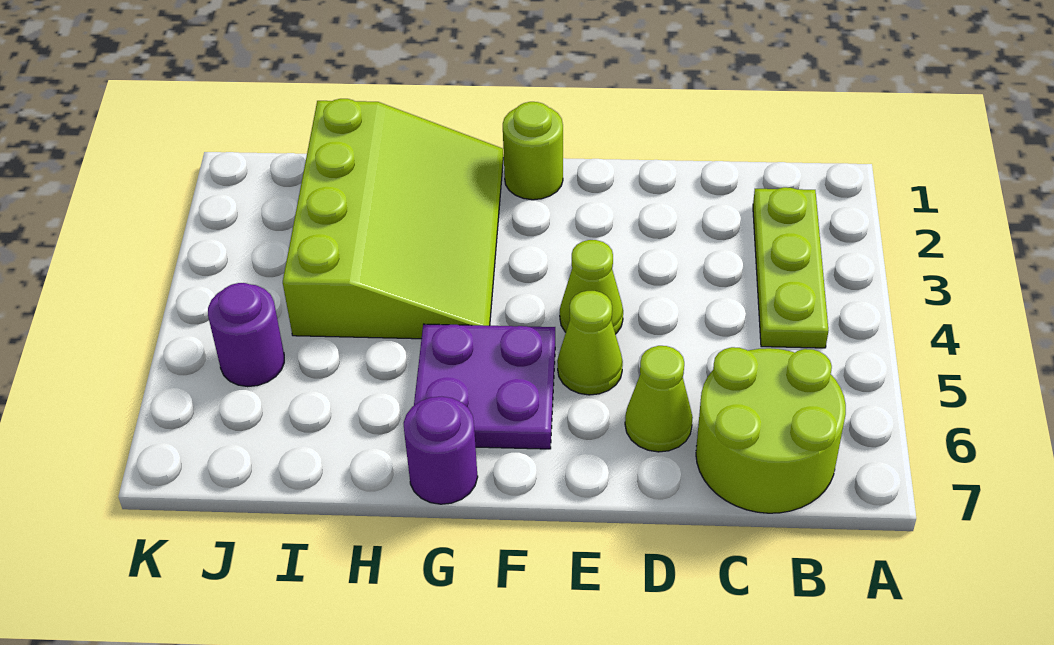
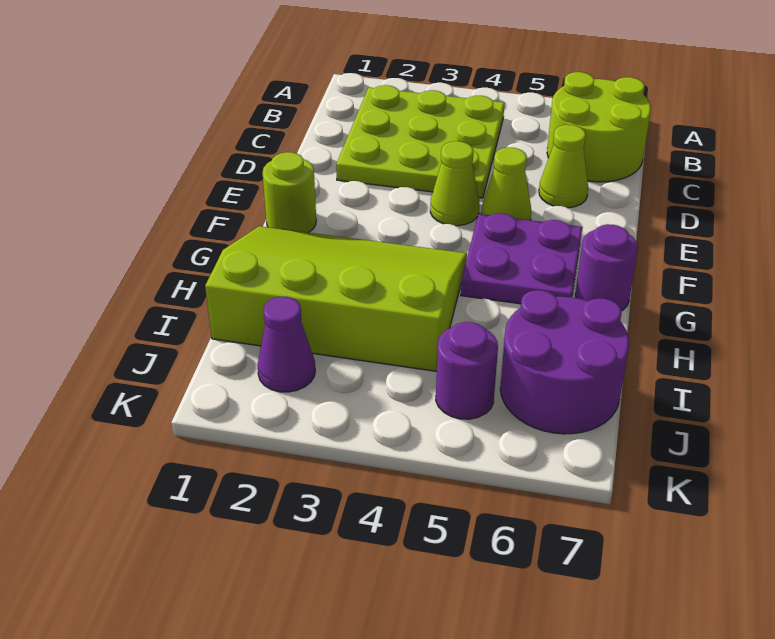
lime plate B2:B4 level 1 -> lime plate B2:D4 level 1
none -> purple round brick I6:J7 level 1
none -> purple cone J2 level 1

